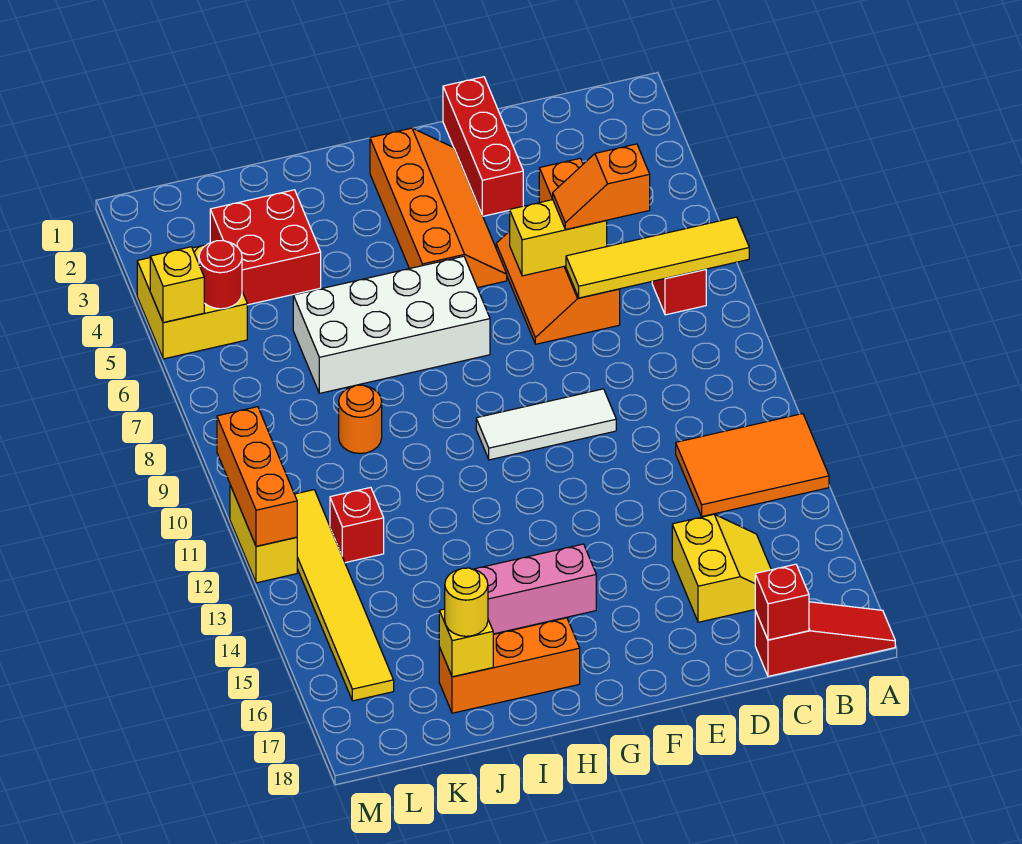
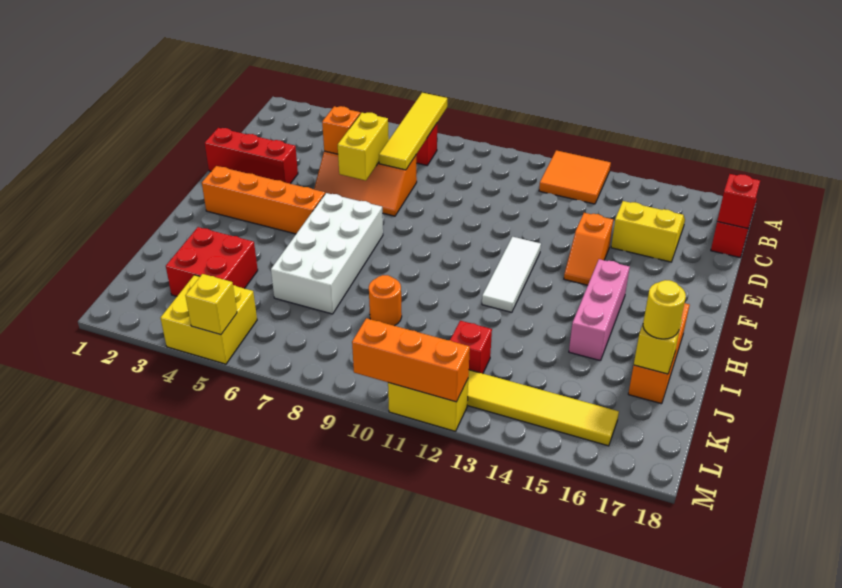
orange tile A12:C13 level 1 -> orange tile A12:B13 level 1
orange slope C6:D6 level 3 top C -> orange slope E14:F14 level 1 top E
white tile E10:G10 level 1 -> white tile F12:H12 level 1
red round brick L5 level 2 -> none

